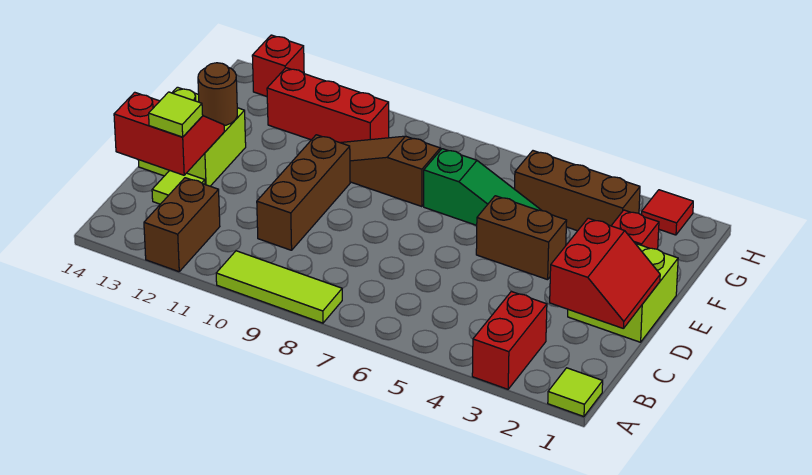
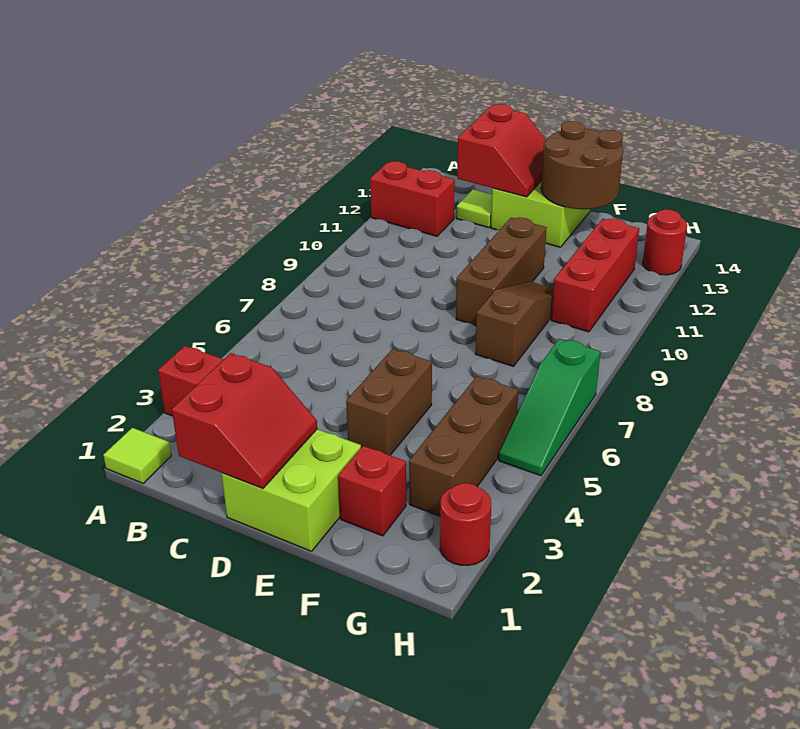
lime tile A8:A10 level 1 -> none
brown brick A12:B12 level 1 -> red brick A12:B12 level 1
red slope C1:D2 level 2 top 2 -> red slope C1:D2 level 2 top C
brown brick C10:E10 level 1 -> brown brick E9:E11 level 1
lime tile C13 level 3 -> none
brown round brick E13 level 2 -> brown round brick E13:F14 level 2
green slope F5:F7 level 1 top 7 -> green slope H5:H7 level 1 top 7
red tile H2 level 1 -> red round brick H2 level 1
red brick H13 level 1 -> red round brick H13 level 1

